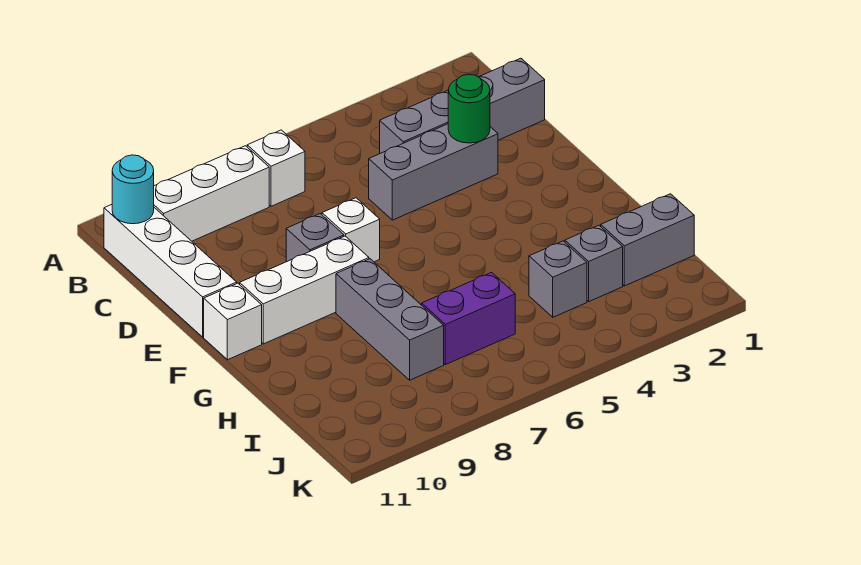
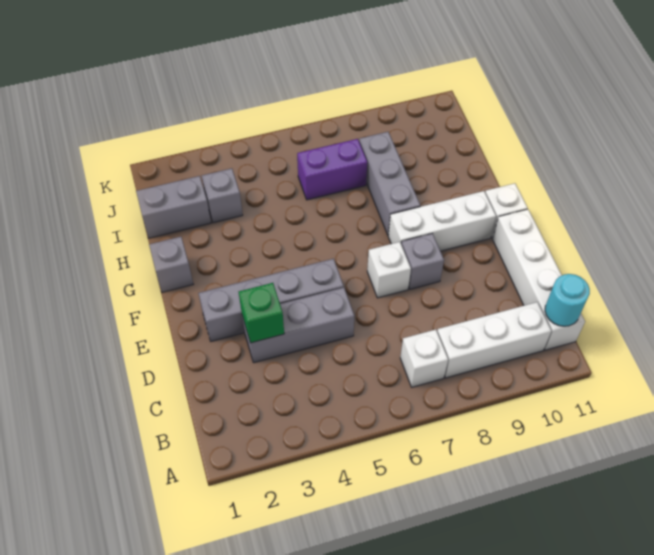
grey brick C1:C4 level 1 -> grey brick E2:E5 level 1
green round brick D3 level 2 -> green brick D3 level 2
grey brick I4 level 1 -> grey brick G1 level 1

